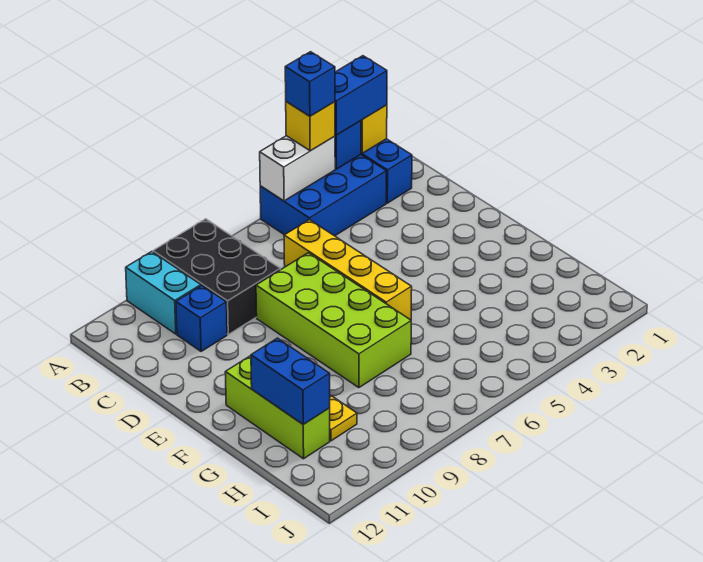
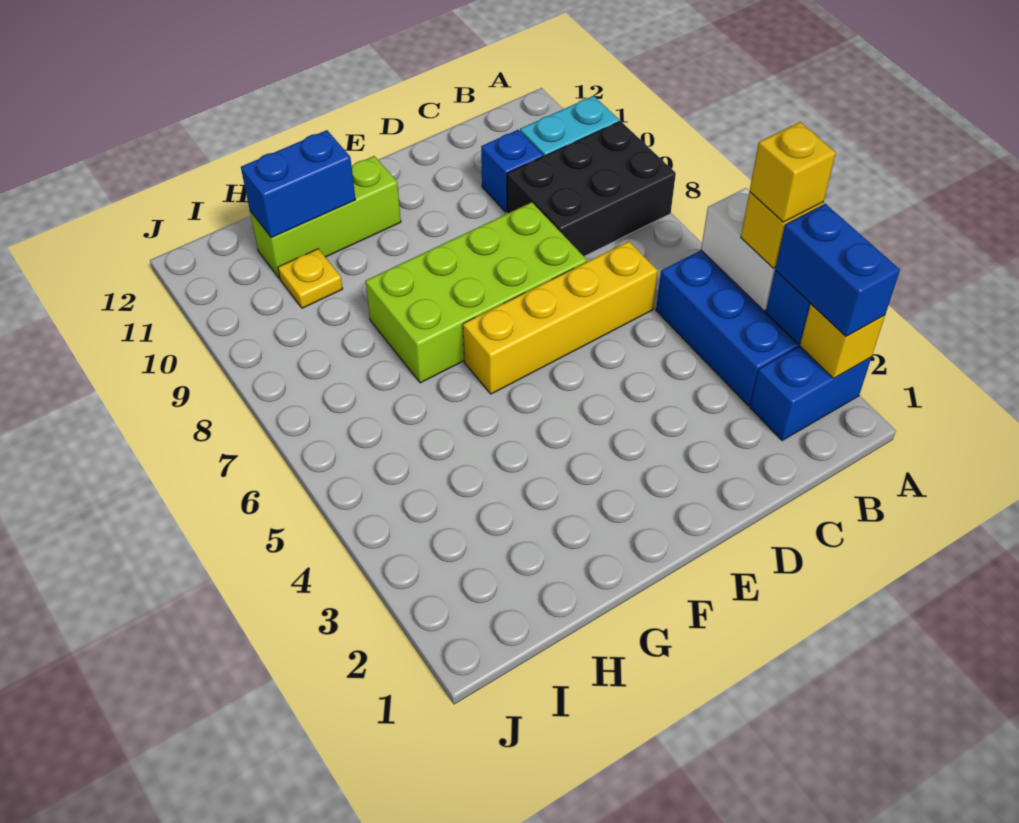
blue brick A4 level 4 -> yellow brick A4 level 4

